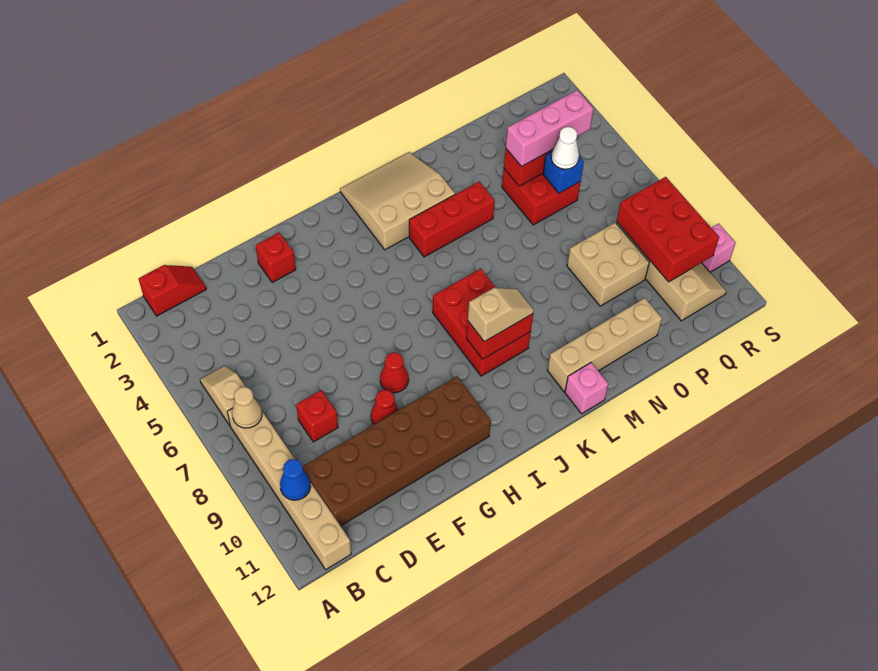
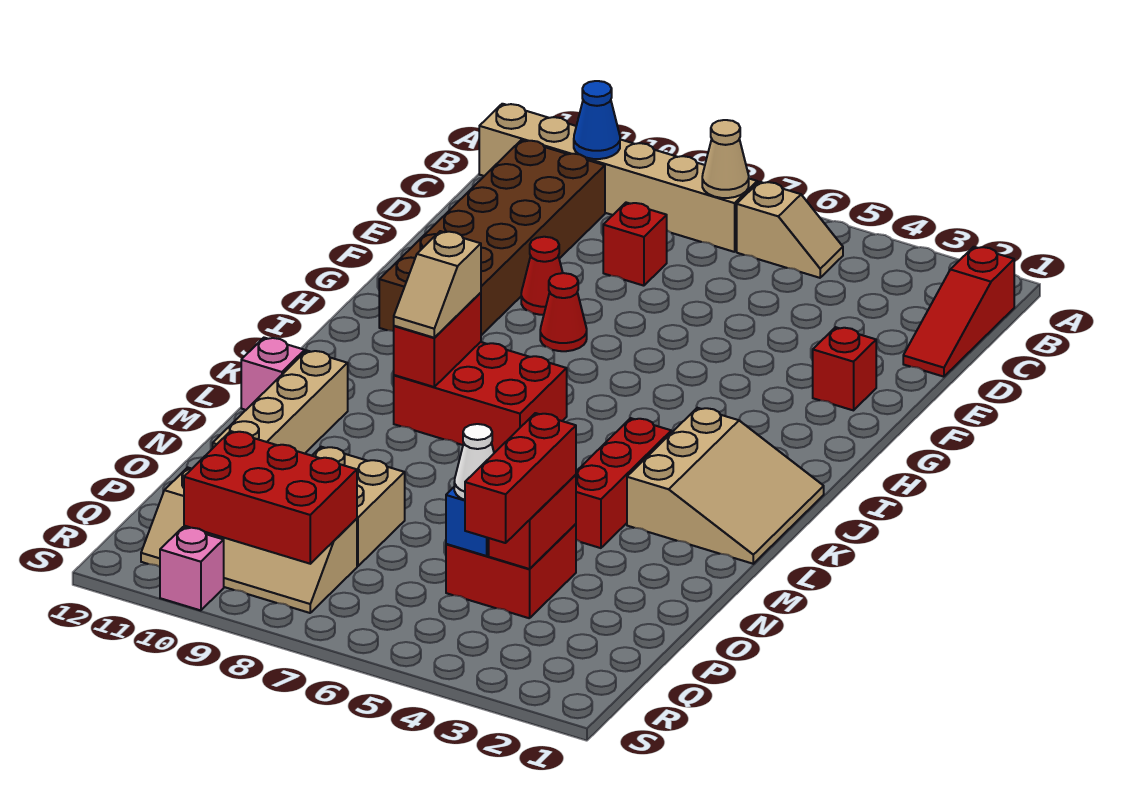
red slope B1:C1 level 1 top B -> red slope B1:D1 level 1 top B
pink brick O4:Q4 level 3 -> red brick O4:Q4 level 3

